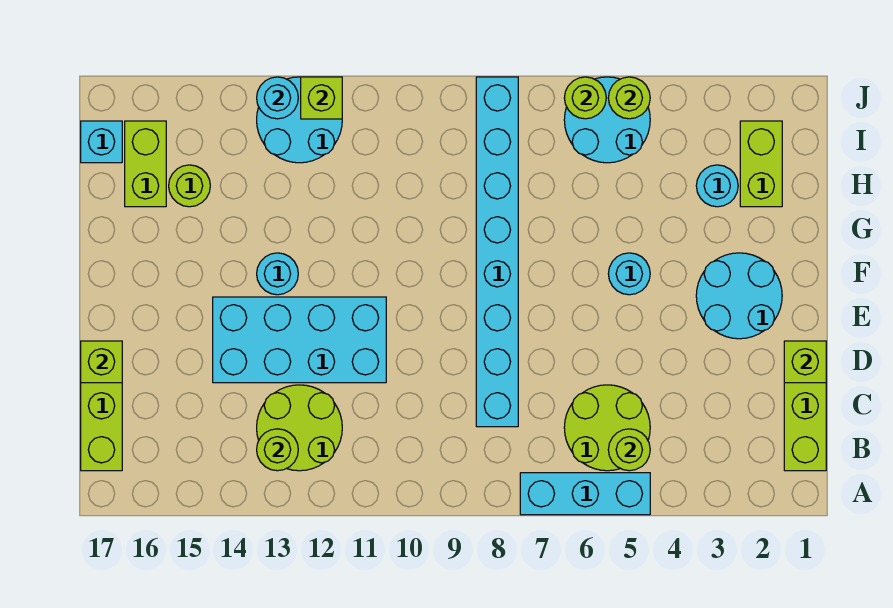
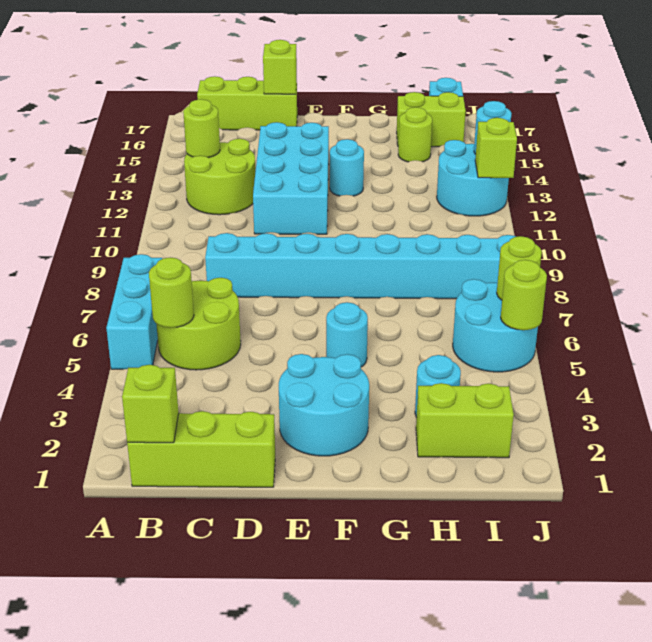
lime brick D1 level 2 -> lime brick B1 level 2

